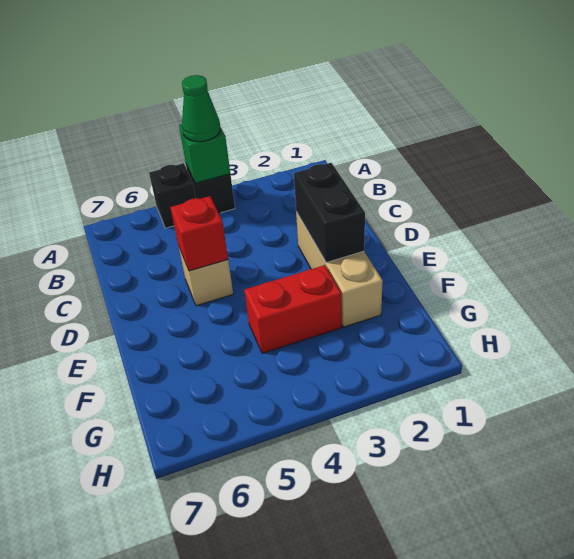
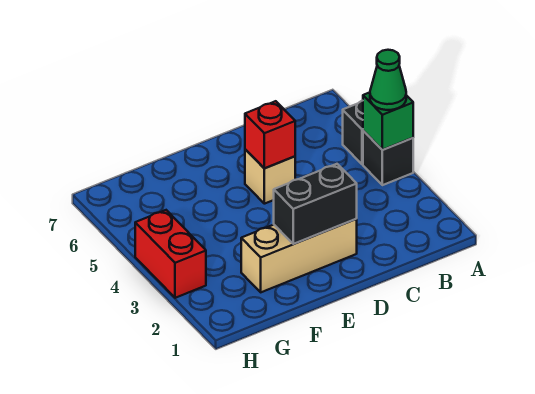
red brick F3:F4 level 1 -> red brick H3:H4 level 1

